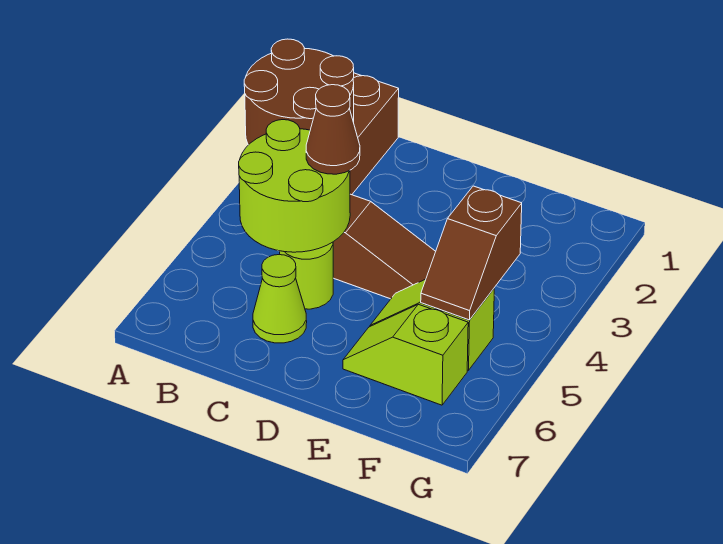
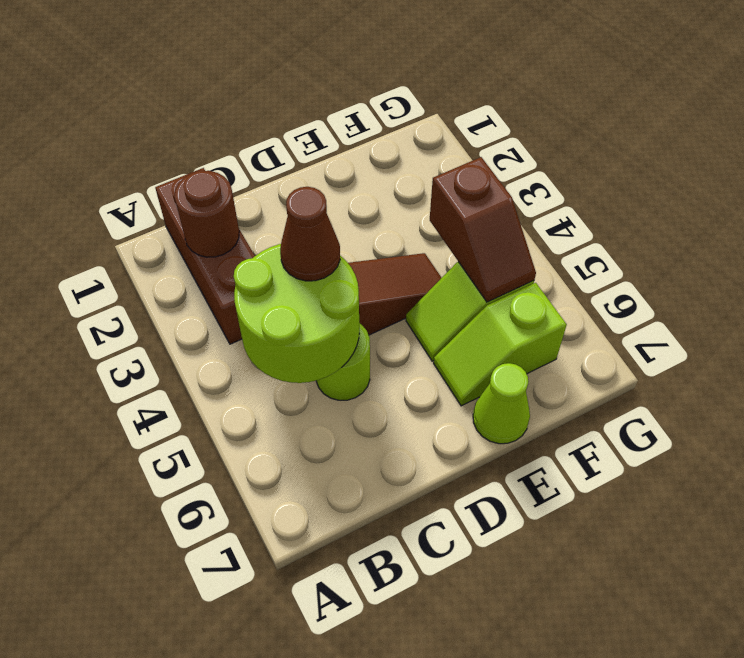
brown round brick A2:B3 level 2 -> brown round brick B2 level 2
lime cone C6 level 1 -> lime cone E7 level 1

